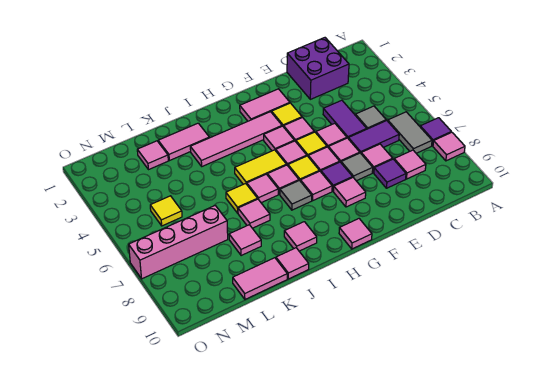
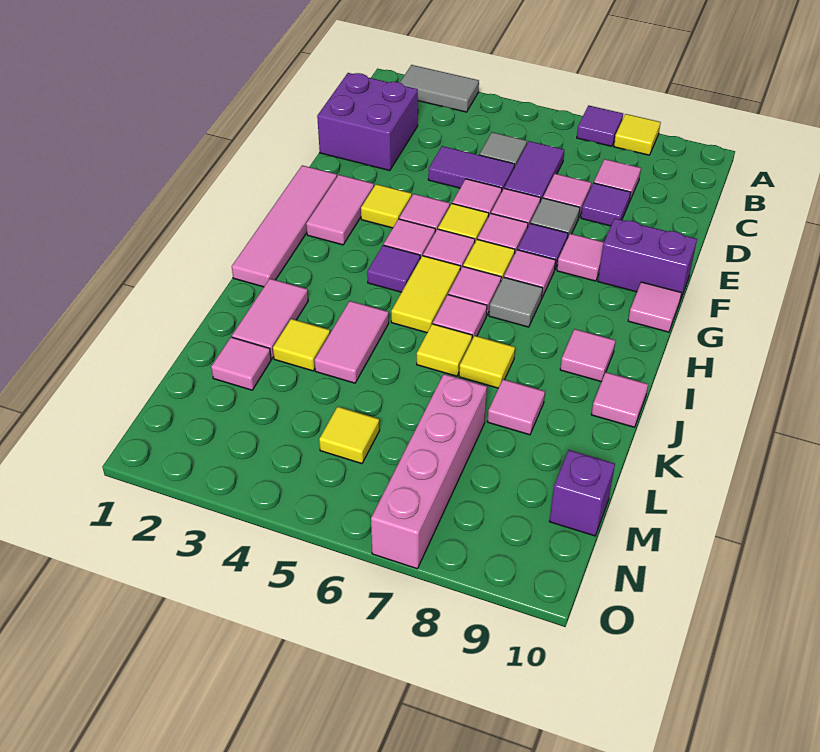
pink tile A8 level 1 -> yellow tile A8 level 1
grey tile B6:B7 level 1 -> grey tile A2:A3 level 1
none -> purple brick F9:F10 level 1
pink tile G3:J3 level 1 -> pink tile F1:I1 level 1
none -> purple tile H4 level 1
pink tile J7 level 1 -> yellow tile J7 level 1
none -> yellow tile K3 level 1
pink tile K10:L10 level 1 -> pink tile J4:K4 level 1
none -> purple brick M10 level 1

